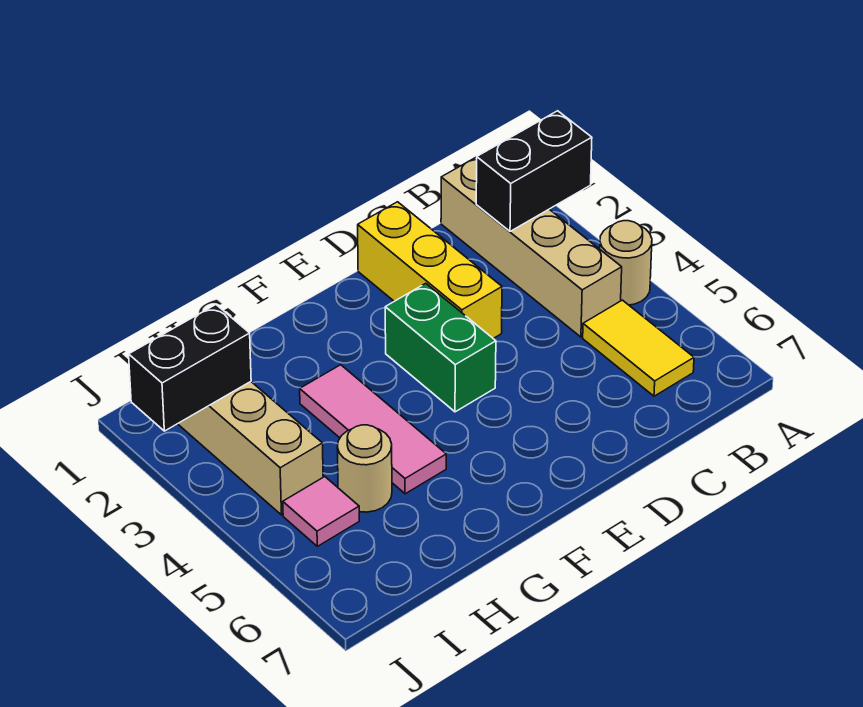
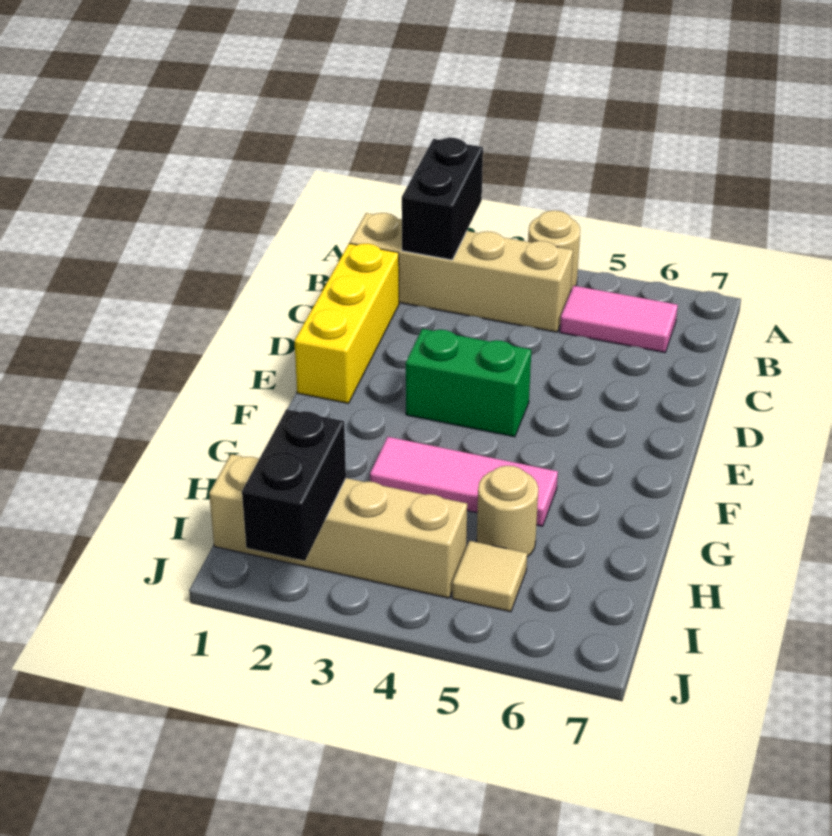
yellow tile B5:B6 level 1 -> pink tile B5:B6 level 1
yellow brick D1:D3 level 1 -> yellow brick C1:E1 level 1
pink tile I5 level 1 -> tan tile I5 level 1

